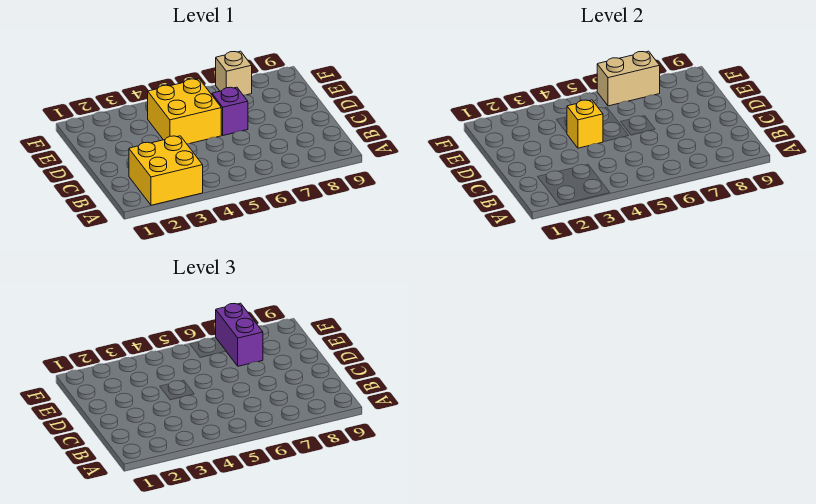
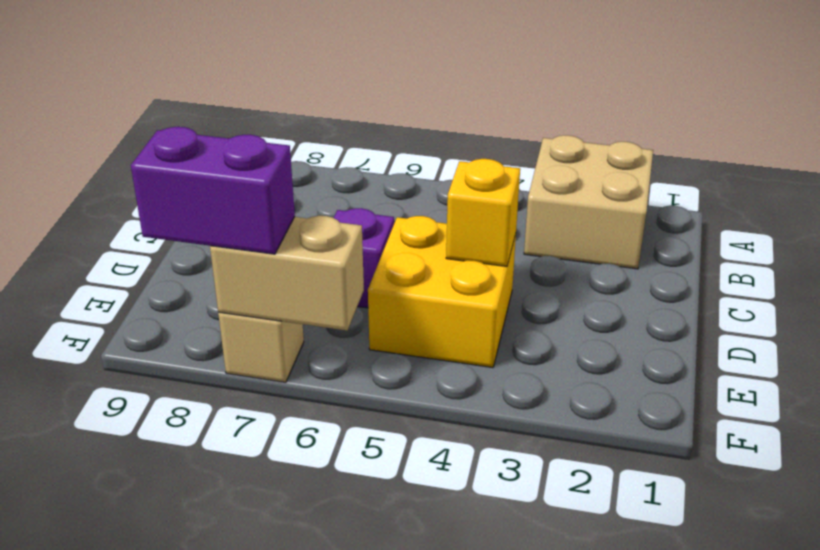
yellow brick A2:B3 level 1 -> tan brick A2:B3 level 1
purple brick E7:F7 level 3 -> purple brick F7:F8 level 3

